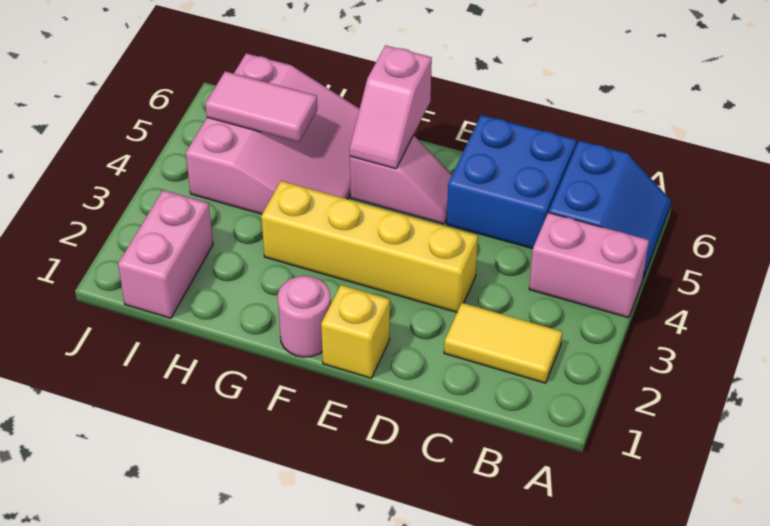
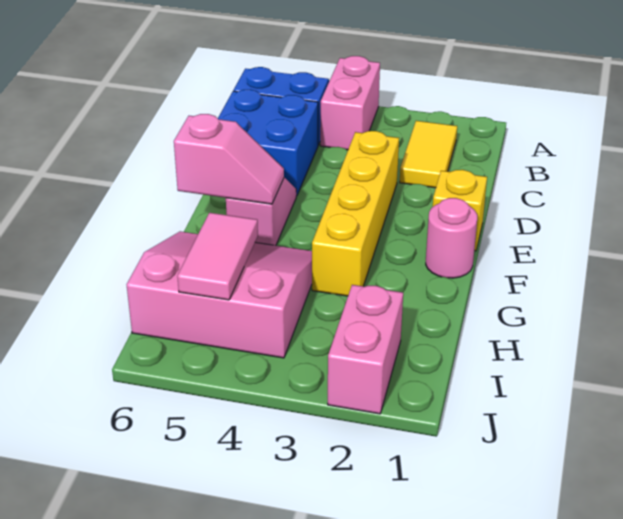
pink brick I1:I2 level 1 -> pink brick I2:J2 level 1

